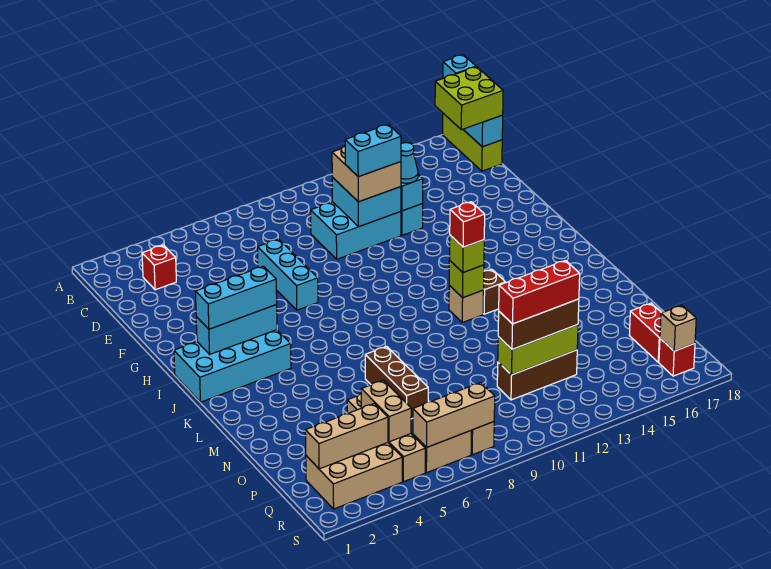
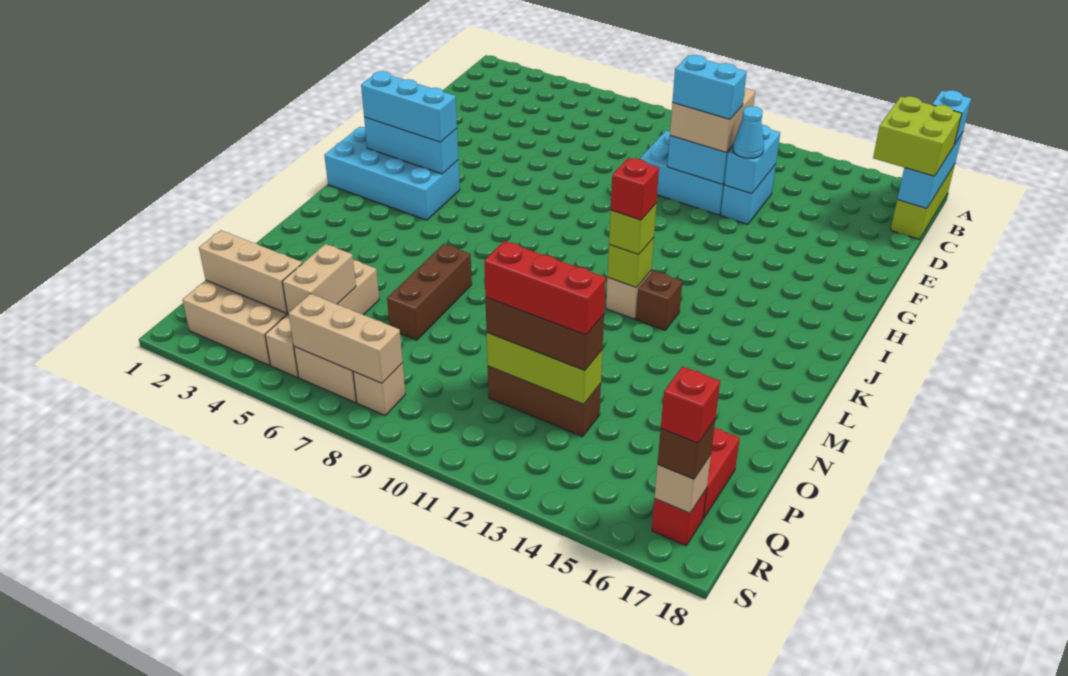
red brick C3 level 1 -> red brick R17 level 4
cyan brick E7:G7 level 1 -> none
none -> brown brick R17 level 3

